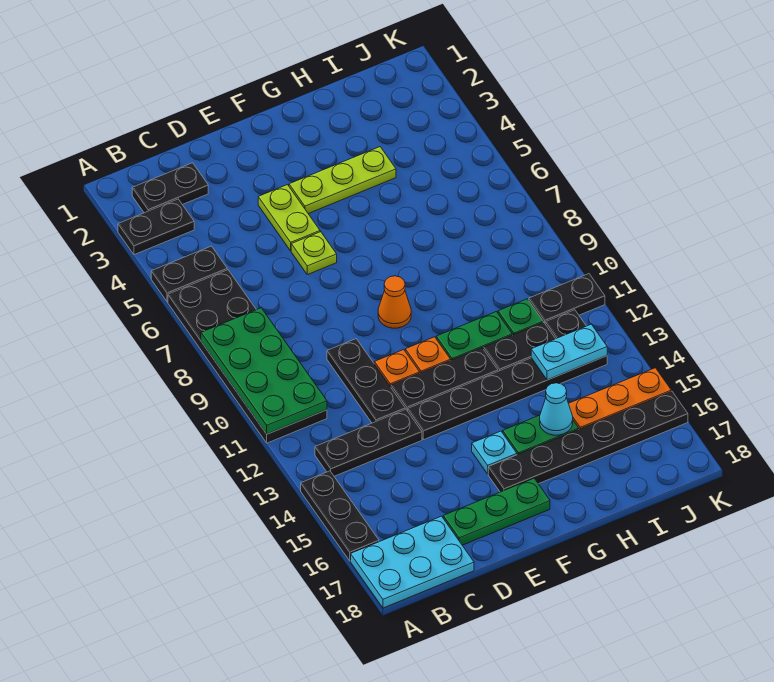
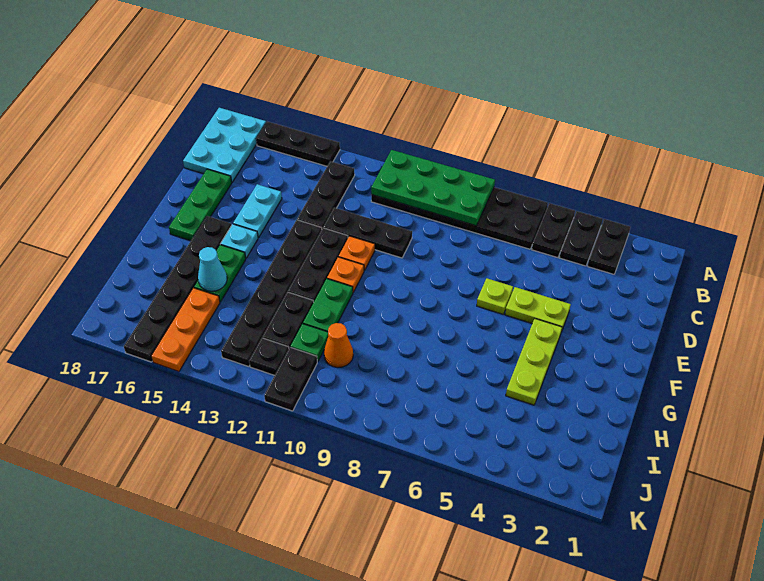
black plate B2:C2 level 1 -> black plate A4:B4 level 1
orange cone F9 level 1 -> orange cone I10 level 1
cyan plate I13:J13 level 2 -> cyan plate D15:E15 level 1

